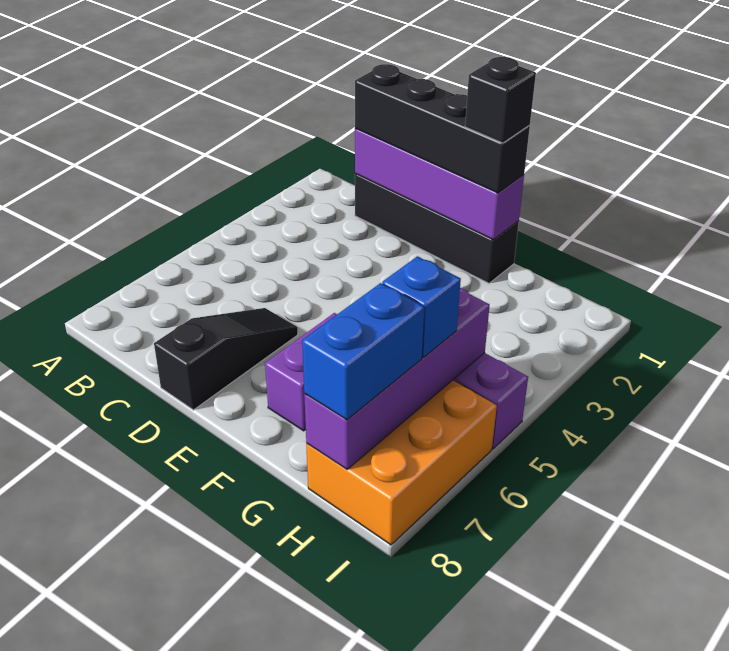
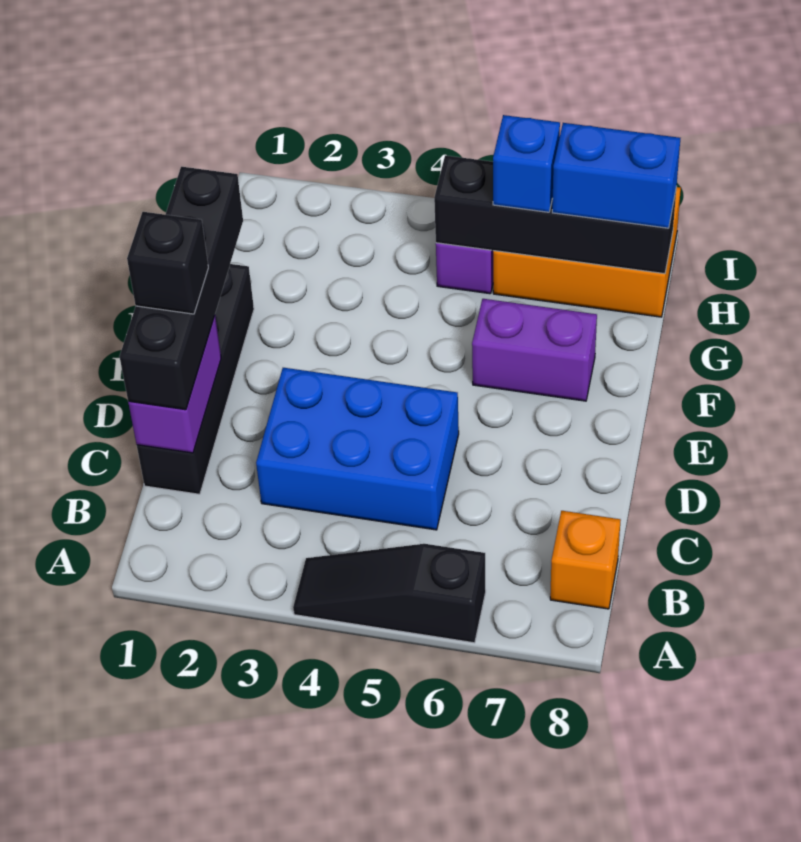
none -> orange brick B8 level 1
purple brick C1:F1 level 2 -> purple brick C1:D1 level 2
none -> blue brick C3:D5 level 1
black slope D6:D8 level 1 top 8 -> black slope A4:A6 level 1 top 6
black brick F1 level 4 -> black brick D1 level 4
purple brick H5:H8 level 2 -> black brick H5:H8 level 2

